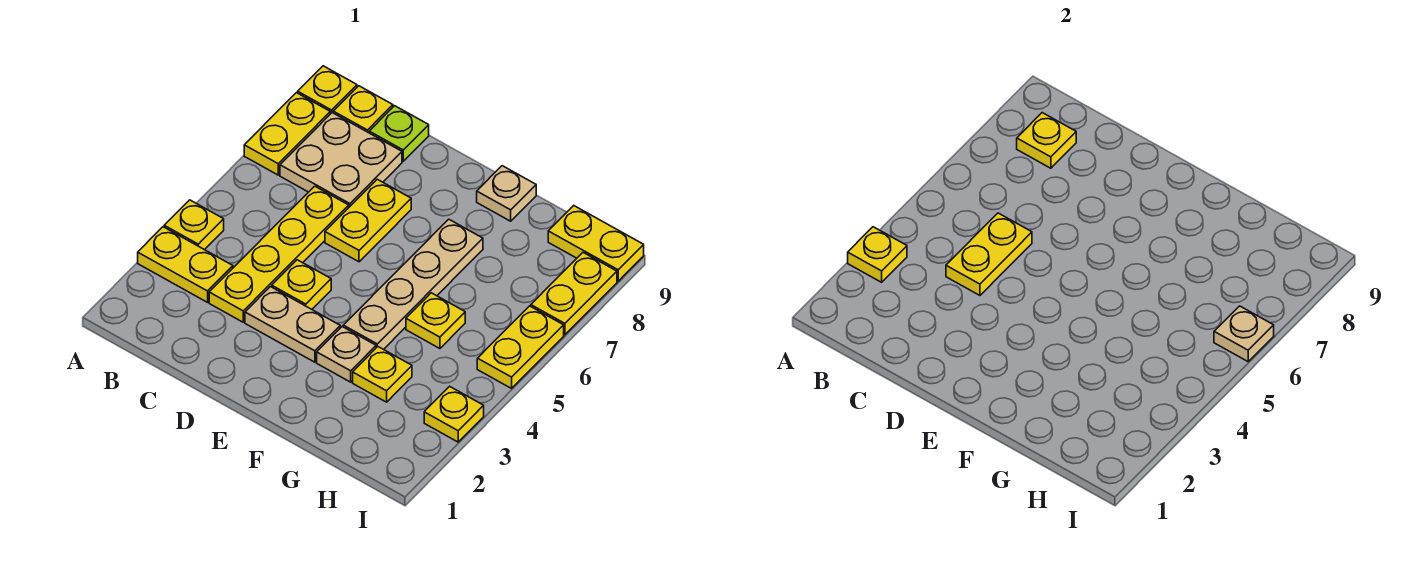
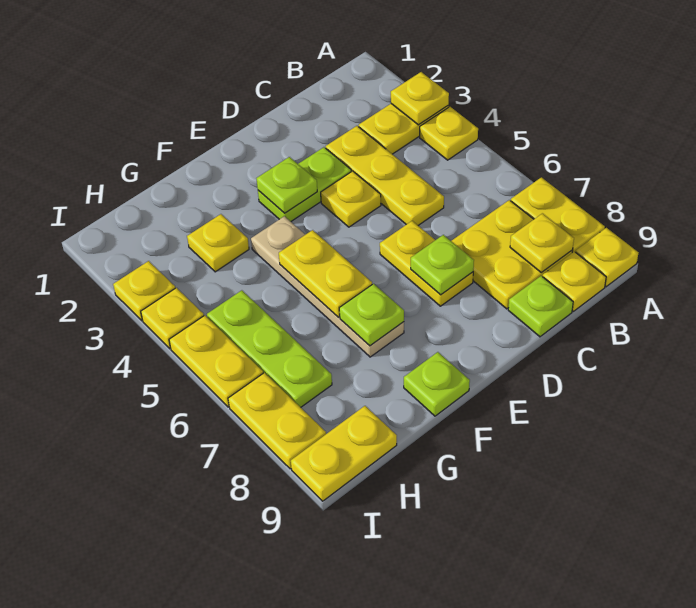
tan plate B7:C8 level 1 -> yellow plate B7:C8 level 1
yellow plate C3:C6 level 1 -> yellow plate C3:C5 level 1
yellow plate C4:C5 level 2 -> yellow plate F5:F6 level 2
tan plate D3:E3 level 1 -> lime plate D3:E3 level 1
none -> lime plate D7 level 2
none -> lime plate E3 level 2
tan plate F3 level 1 -> none
none -> lime plate F7 level 2
tan plate F9 level 1 -> lime plate F9 level 1
yellow plate G5 level 1 -> yellow plate I4 level 1
none -> lime plate H5:H7 level 1
tan plate I6 level 2 -> none

